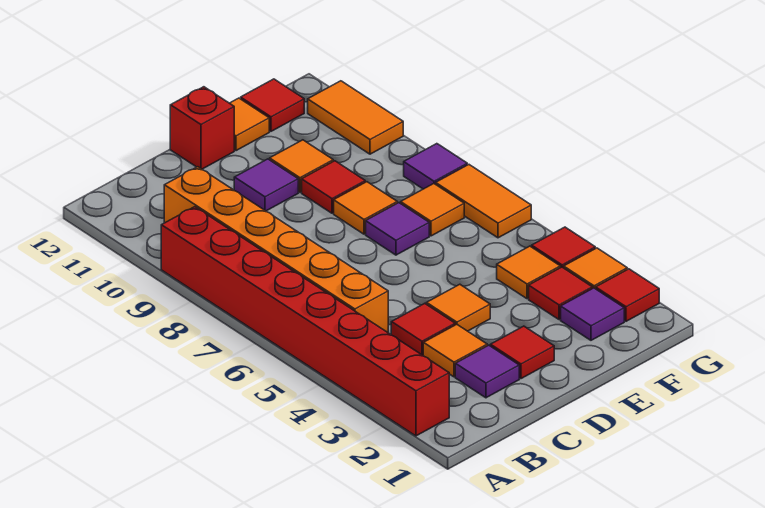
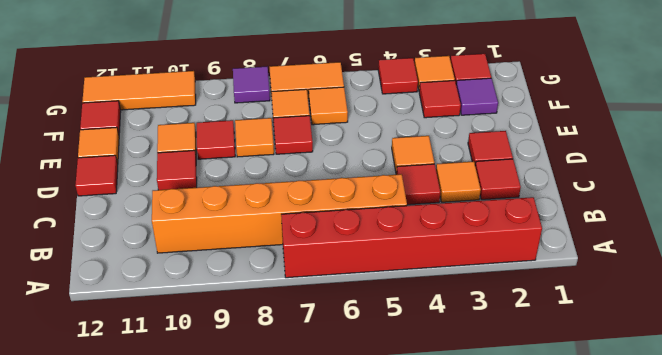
red brick A2:A9 level 1 -> red brick A2:A7 level 1
purple tile C2 level 1 -> red tile C2 level 1
purple tile D10 level 1 -> red tile D10 level 1
red brick D12 level 1 -> red tile D12 level 1
purple tile E7 level 1 -> red tile E7 level 1
orange tile F4 level 1 -> orange tile F6 level 1
orange tile G10:G11 level 1 -> orange tile G10:G12 level 1

